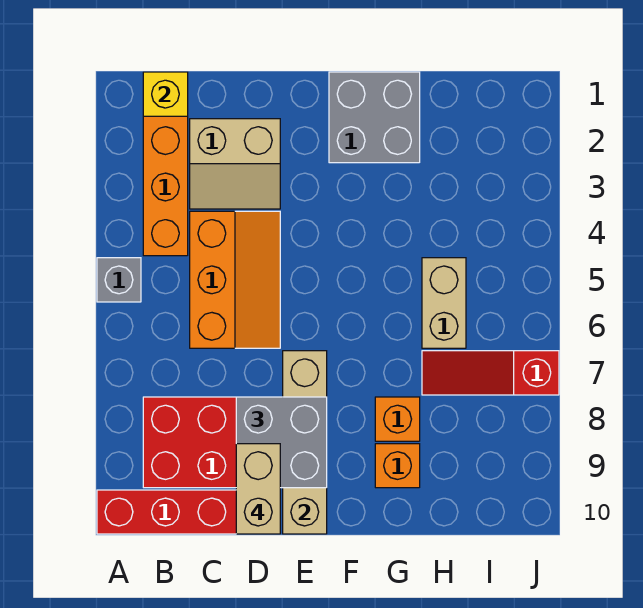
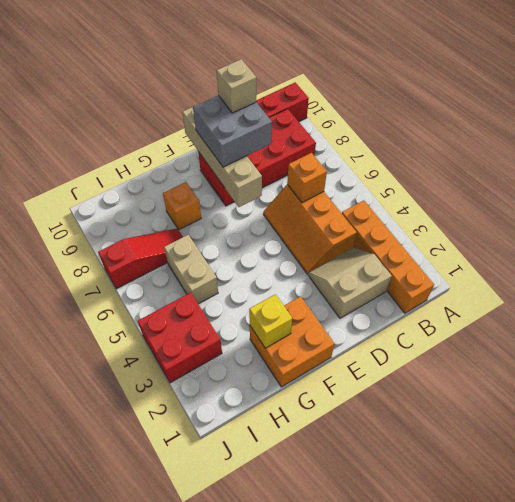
grey brick A5 level 1 -> none
yellow brick B1 level 2 -> yellow brick G2 level 2
tan brick D9:D10 level 4 -> tan brick D9 level 4
grey brick F1:G2 level 1 -> orange brick F1:G2 level 1
orange brick G9 level 1 -> orange brick C6 level 2
none -> red brick I3:J4 level 1

